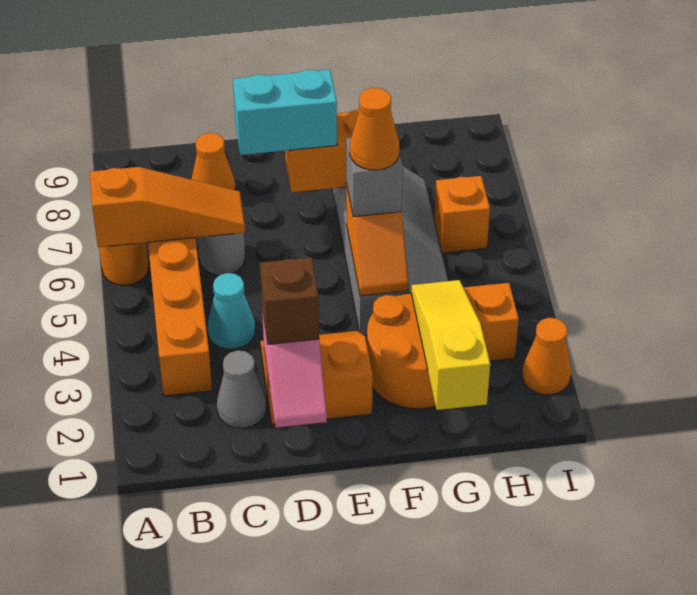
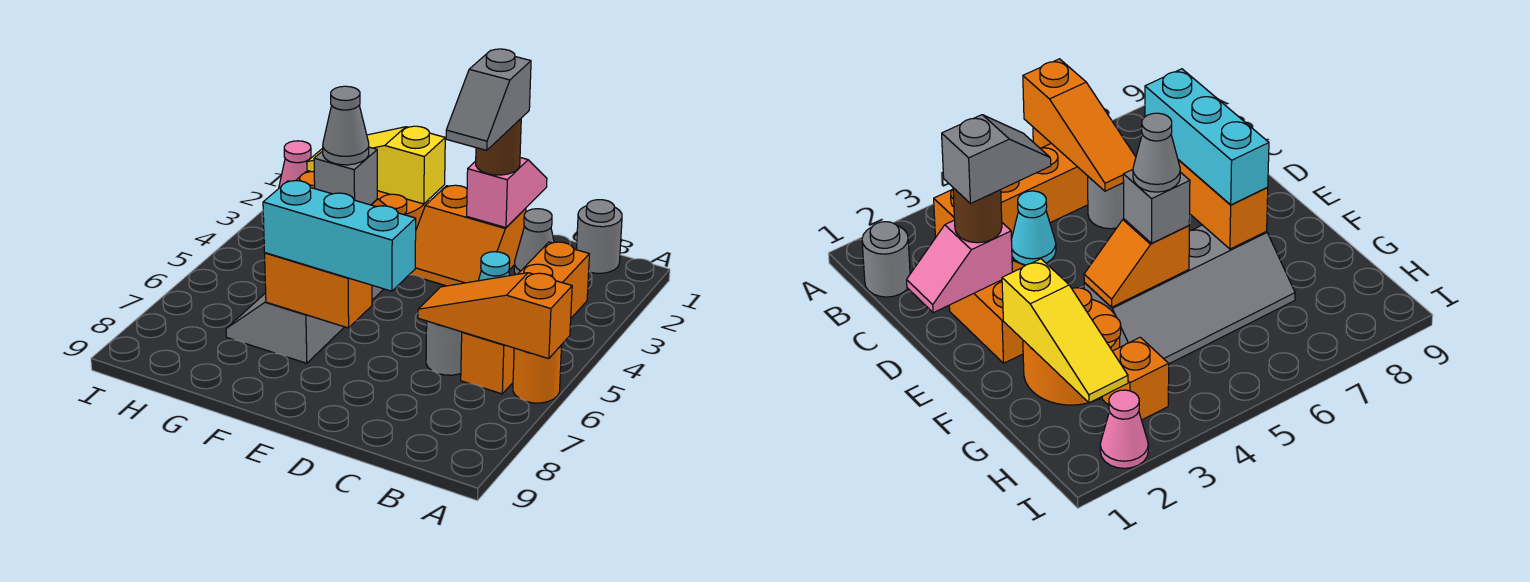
none -> grey round brick B1 level 1
orange cone C8 level 1 -> none
brown brick D2 level 3 -> brown round brick D2 level 3
none -> grey slope D2:D3 level 4 top 2
cyan brick D7:E7 level 3 -> cyan brick D7:F7 level 3
orange cone F5 level 4 -> grey cone F5 level 4
yellow slope G1:G3 level 2 top 1 -> yellow slope F2:H2 level 2 top F
orange brick H6 level 1 -> none
orange cone I2 level 1 -> pink cone I2 level 1

